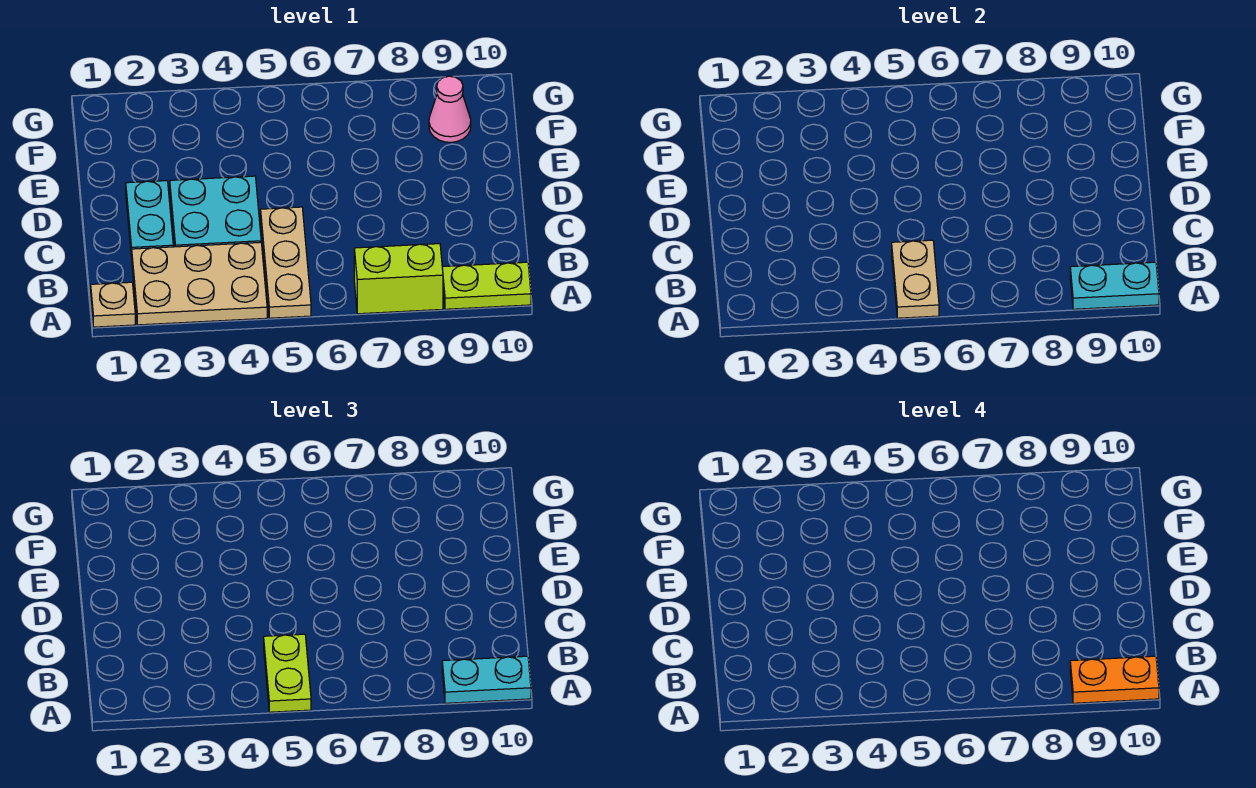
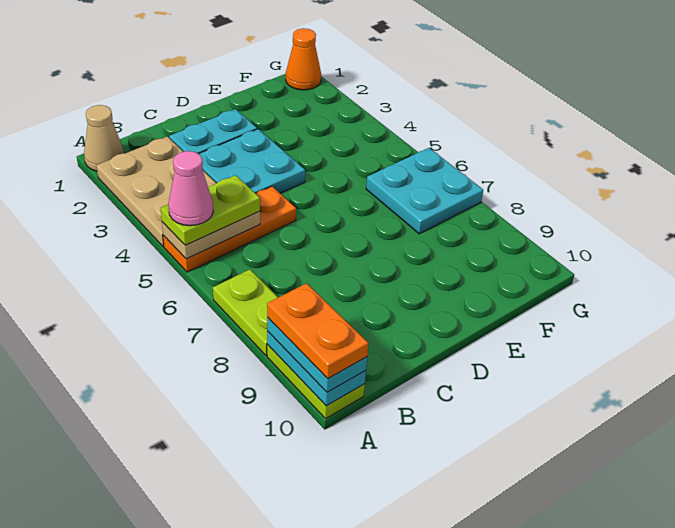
tan plate A1 level 1 -> tan cone A1 level 1
tan plate A5:C5 level 1 -> orange plate A5:C5 level 1
lime brick A7:A8 level 1 -> lime plate A7:A8 level 1
none -> cyan plate F6:G7 level 1
pink cone F9 level 1 -> pink cone A5 level 4
none -> orange cone G1 level 1

